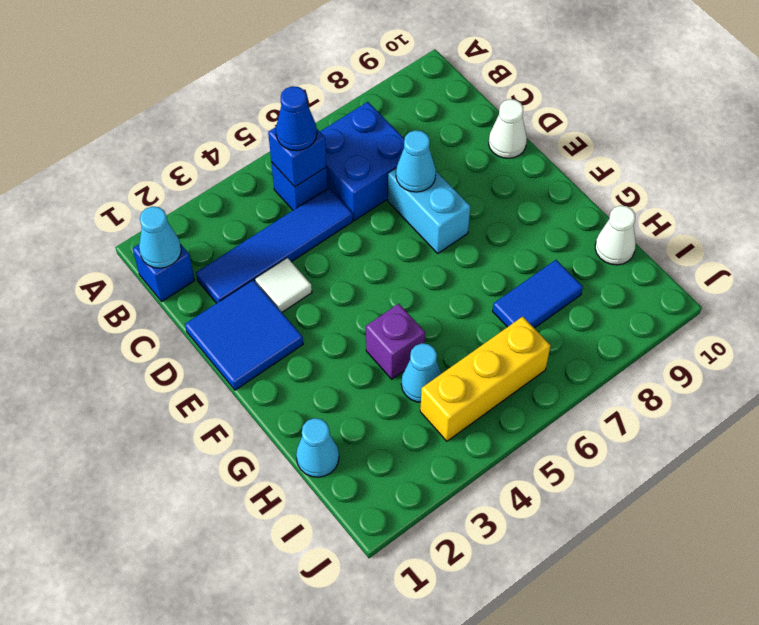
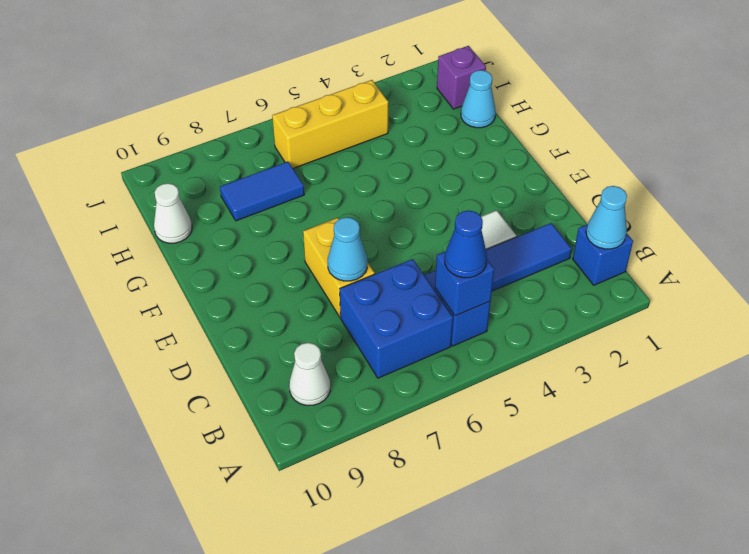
blue tile D1:E2 level 1 -> none
cyan brick D7:E7 level 1 -> yellow brick D7:E7 level 1
white cone D10 level 1 -> white cone B9 level 1
purple brick G4 level 1 -> purple brick I1 level 1
cyan cone H4 level 1 -> none

